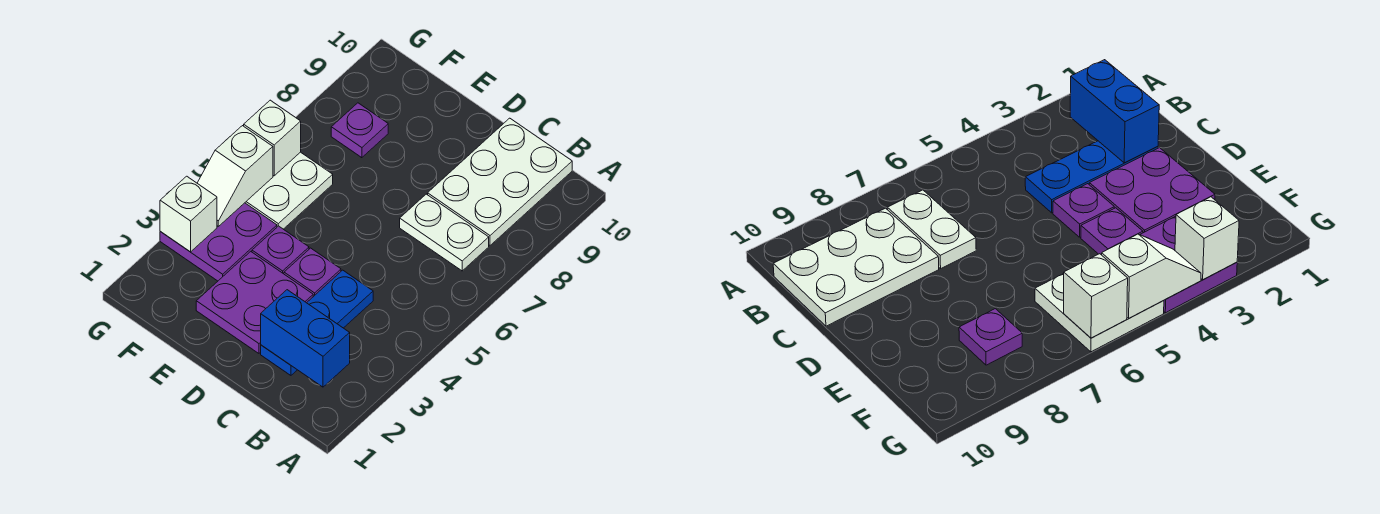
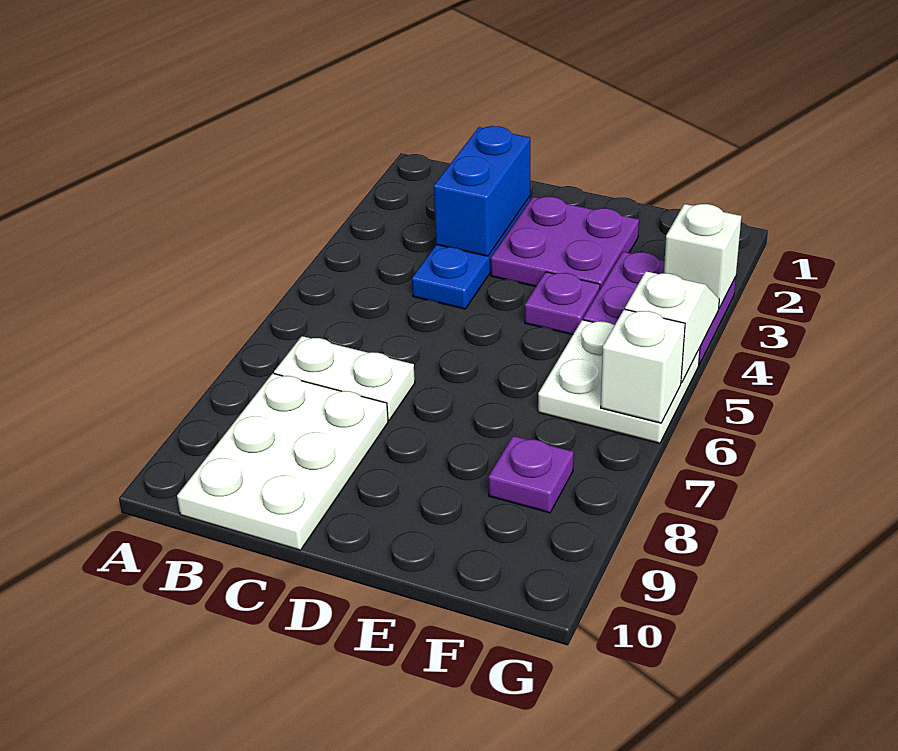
blue brick B2:C2 level 2 -> blue brick C2:C3 level 2
purple plate D4 level 1 -> none

